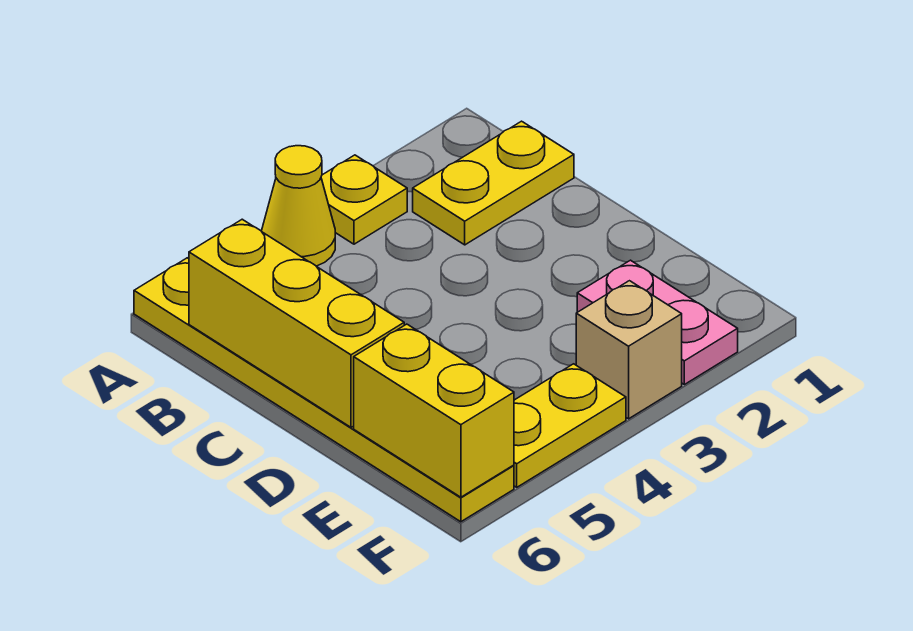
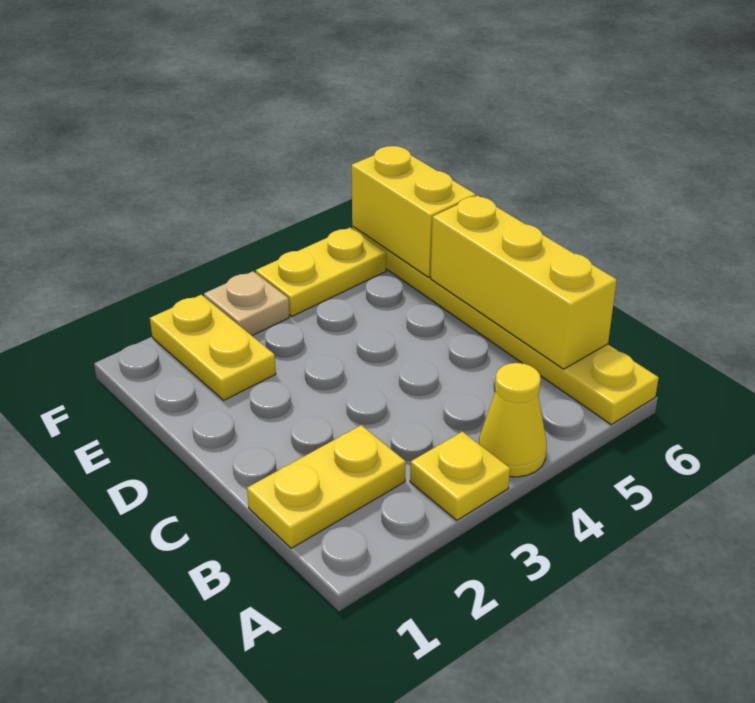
pink plate E2:F2 level 1 -> yellow plate E2:F2 level 1
tan brick F3 level 1 -> tan plate F3 level 1

